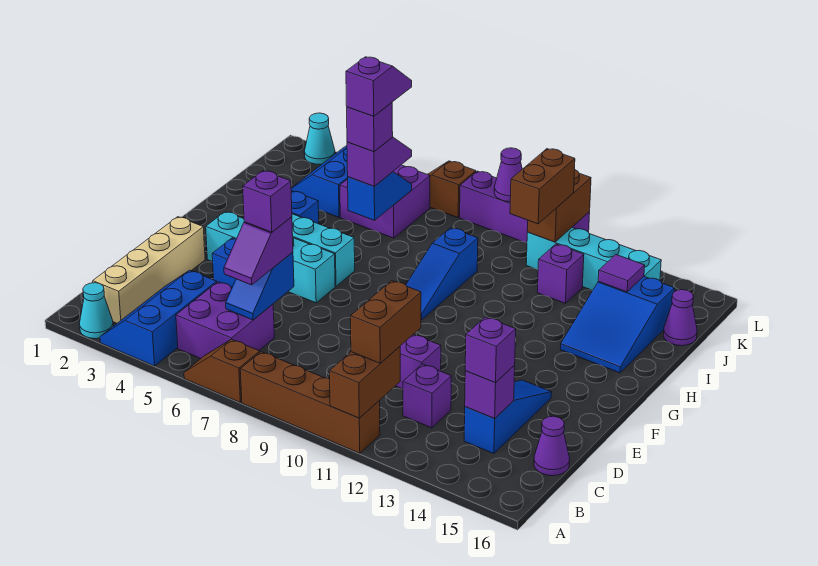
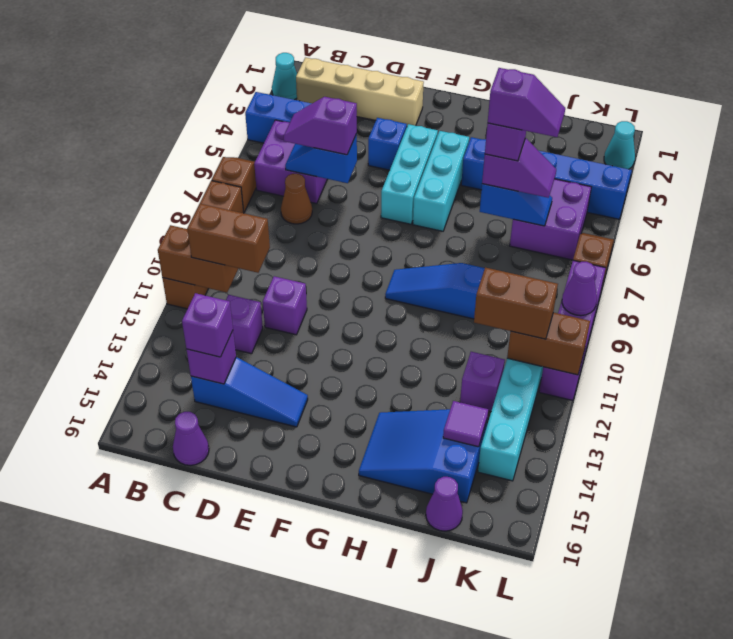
none -> brown cone C7 level 1
purple brick D6 level 4 -> none
cyan brick F3:F6 level 1 -> cyan brick F4:F6 level 1

